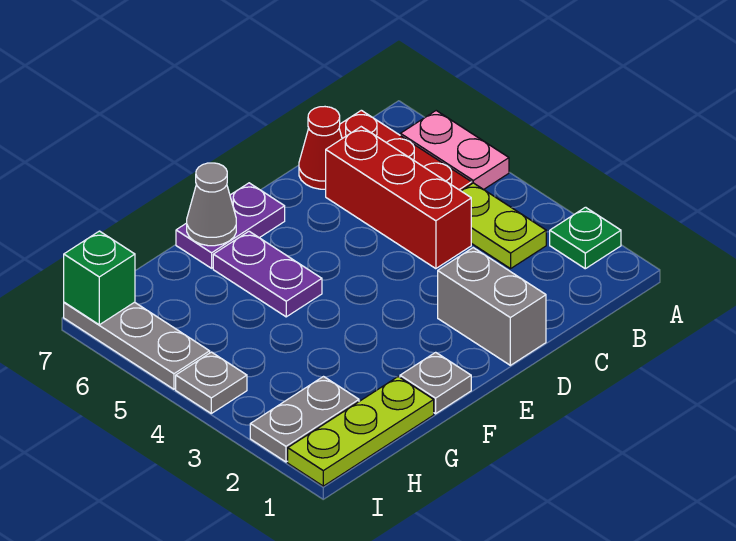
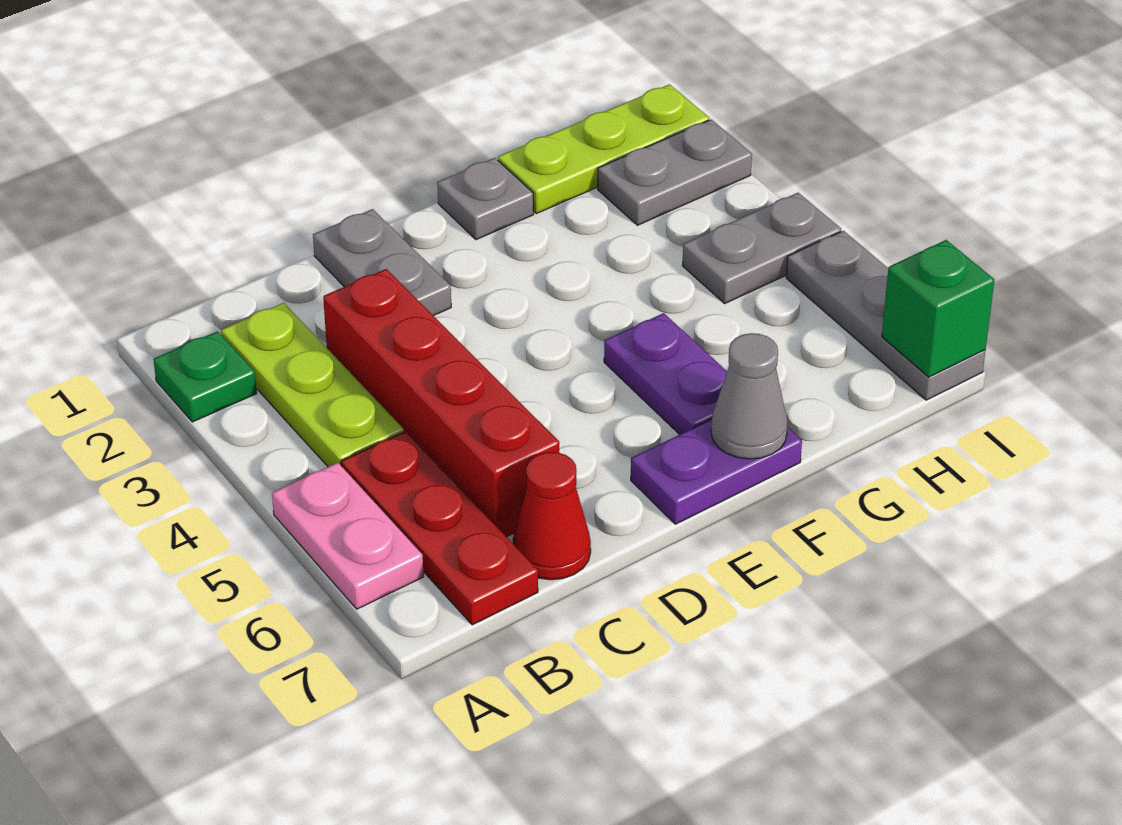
lime plate B3:B4 level 1 -> lime plate B2:B4 level 1
red brick C4:C6 level 1 -> red brick C3:C6 level 1
grey brick D1:D2 level 1 -> grey plate D1:D2 level 1
grey plate I4 level 1 -> grey plate H4:I4 level 1

